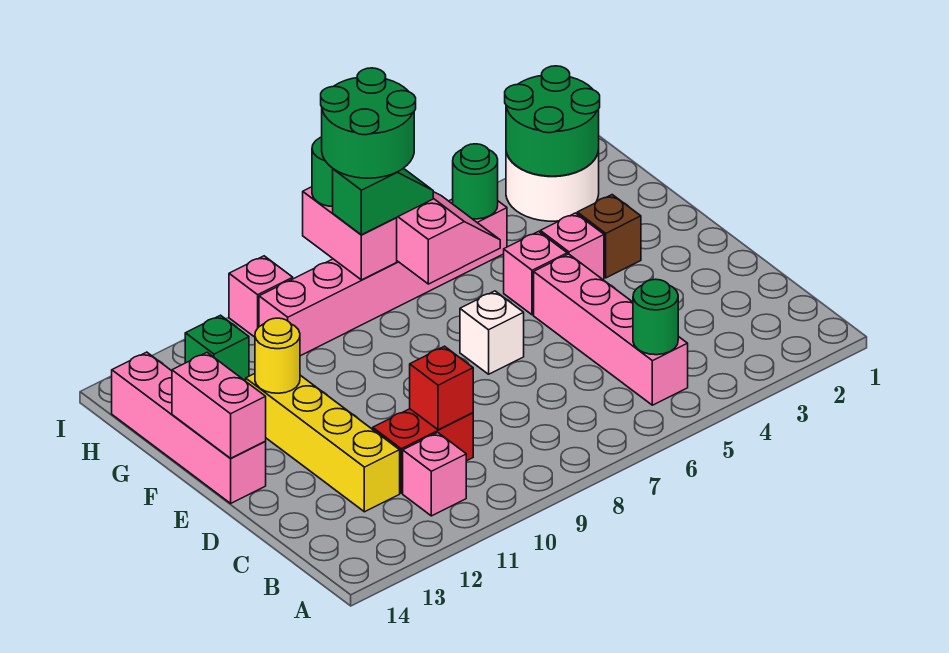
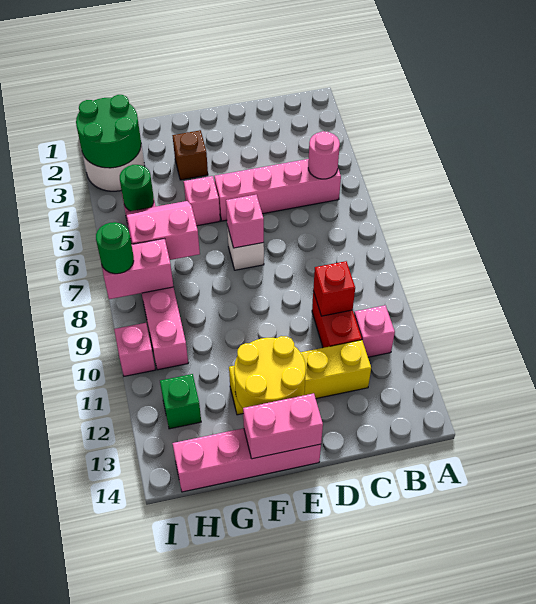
green round brick B5 level 2 -> pink round brick B5 level 2
pink brick F4 level 1 -> pink brick E7 level 2
yellow round brick F12 level 2 -> yellow round brick E12:F13 level 2
green slope H7:H8 level 3 top 8 -> none
green round brick H7:I8 level 4 -> none

